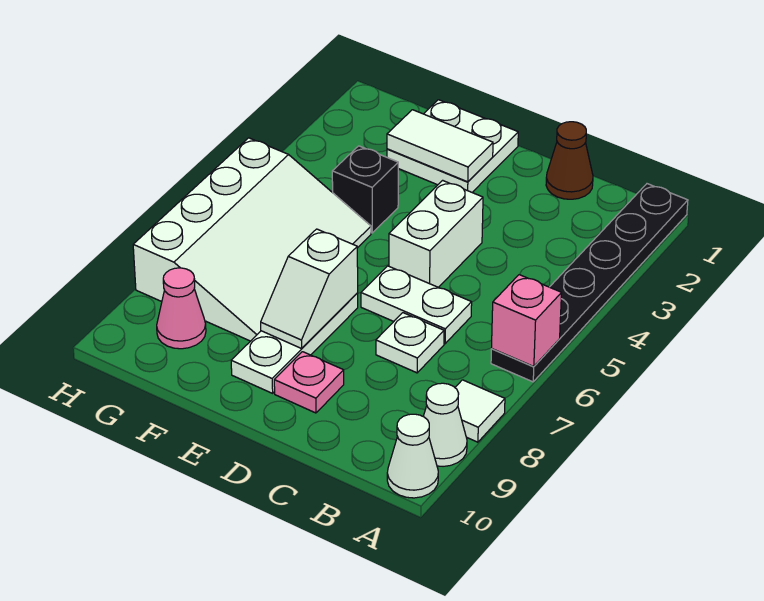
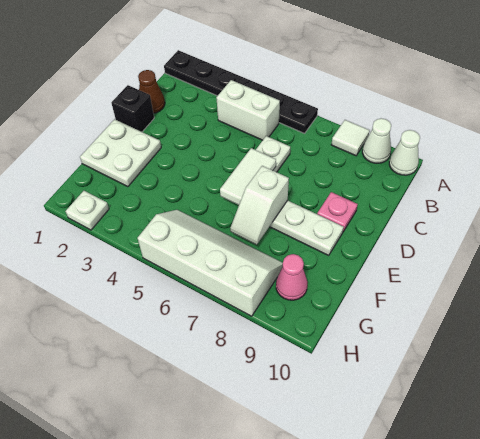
pink brick A6 level 2 -> none
white plate C7 level 1 -> white plate H2 level 1
white brick D4:D5 level 1 -> white brick B4:B5 level 1
white tile E2:F2 level 2 -> white tile D6:E6 level 2
white slope E7:E8 level 2 top 7 -> white slope E7:F7 level 2 top E
black brick F4 level 1 -> black brick D1 level 1
white slope F5:H8 level 1 top H -> white slope G5:H8 level 1 top H

